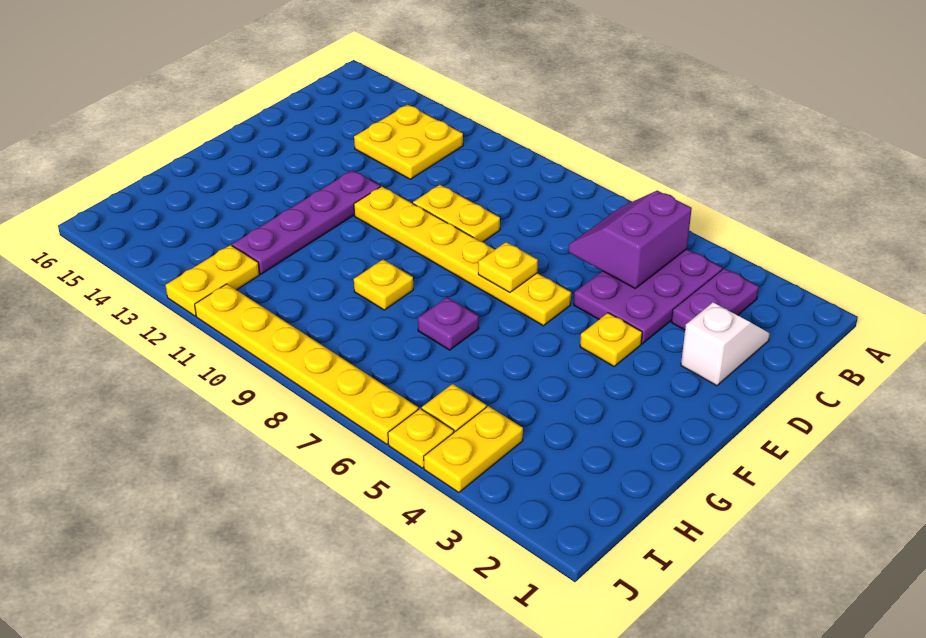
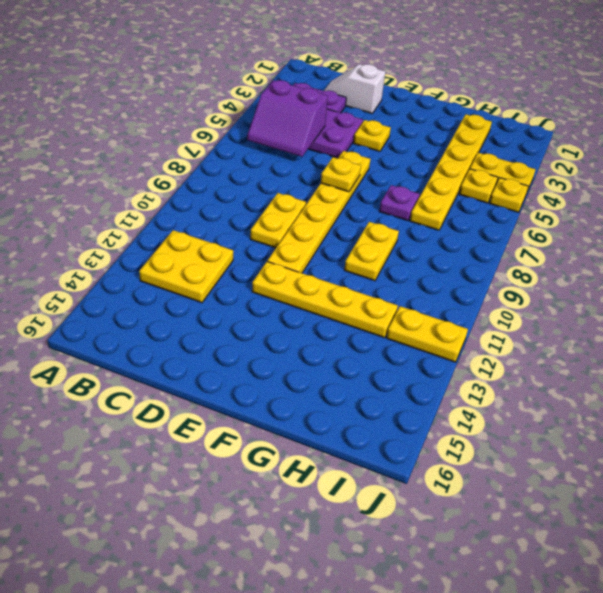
purple plate E12:H12 level 1 -> yellow plate E12:H12 level 1
yellow plate G9 level 1 -> yellow plate G9:G10 level 1
yellow plate J6:J11 level 1 -> yellow plate H2:H7 level 1

